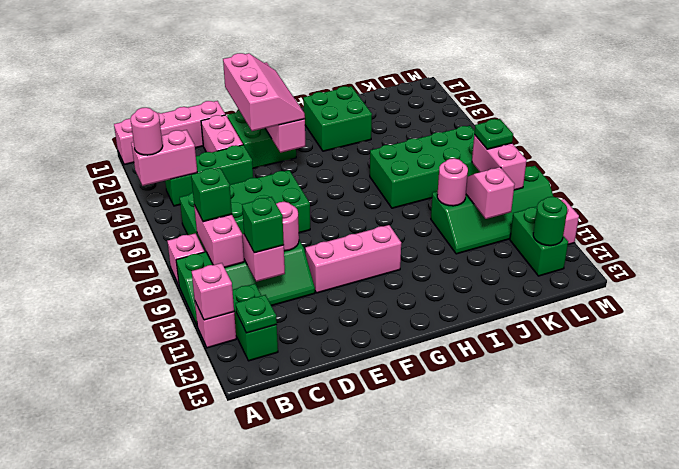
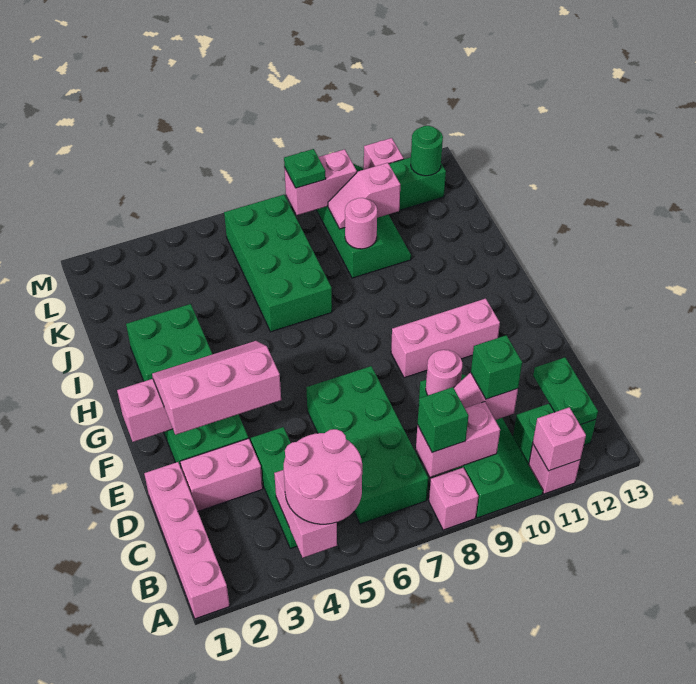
pink round brick A4 level 3 -> pink round brick A4:B5 level 3
green plate B12 level 2 -> green plate B12:C12 level 2
pink brick E10:G10 level 1 -> pink brick F9:F11 level 1

